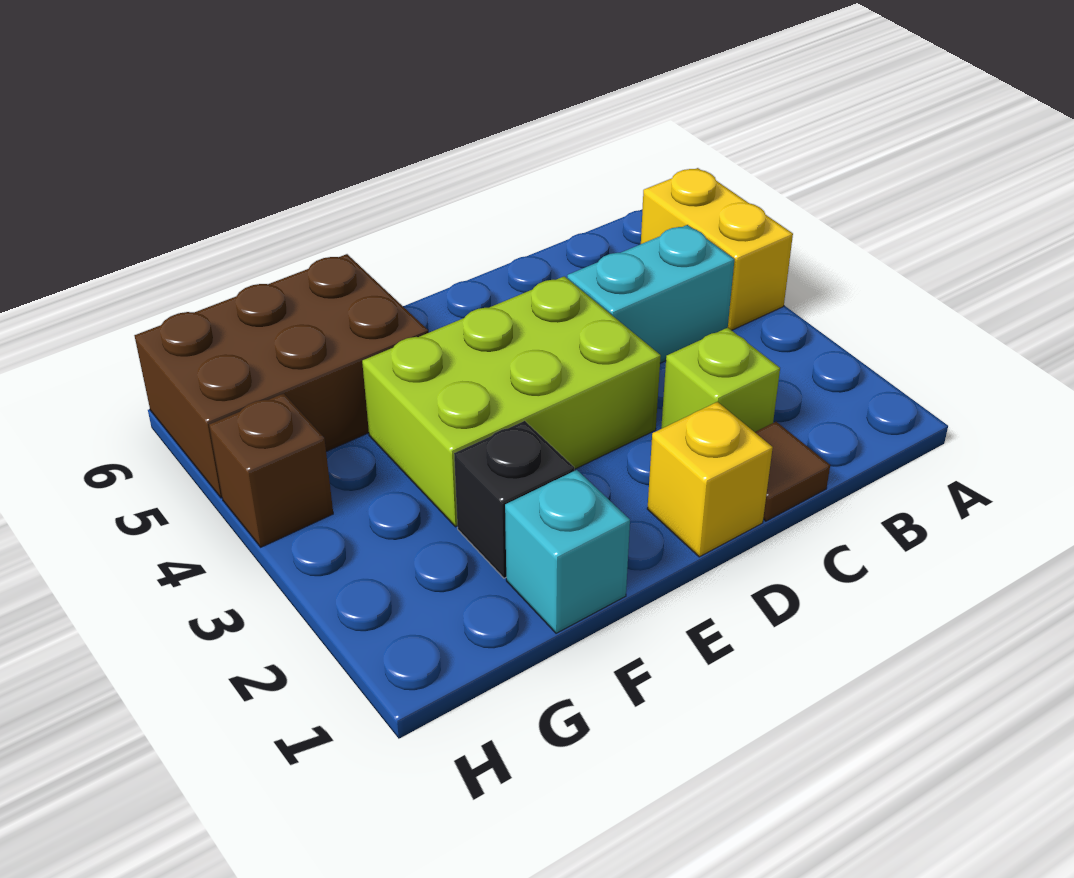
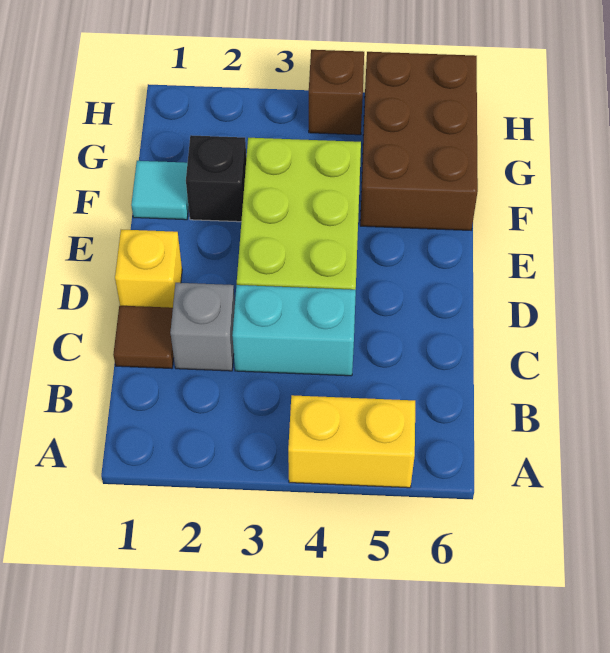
cyan brick B4:C4 level 1 -> cyan brick C3:C4 level 1
lime brick C2 level 1 -> grey brick C2 level 1
cyan brick F1 level 1 -> cyan tile F1 level 1

